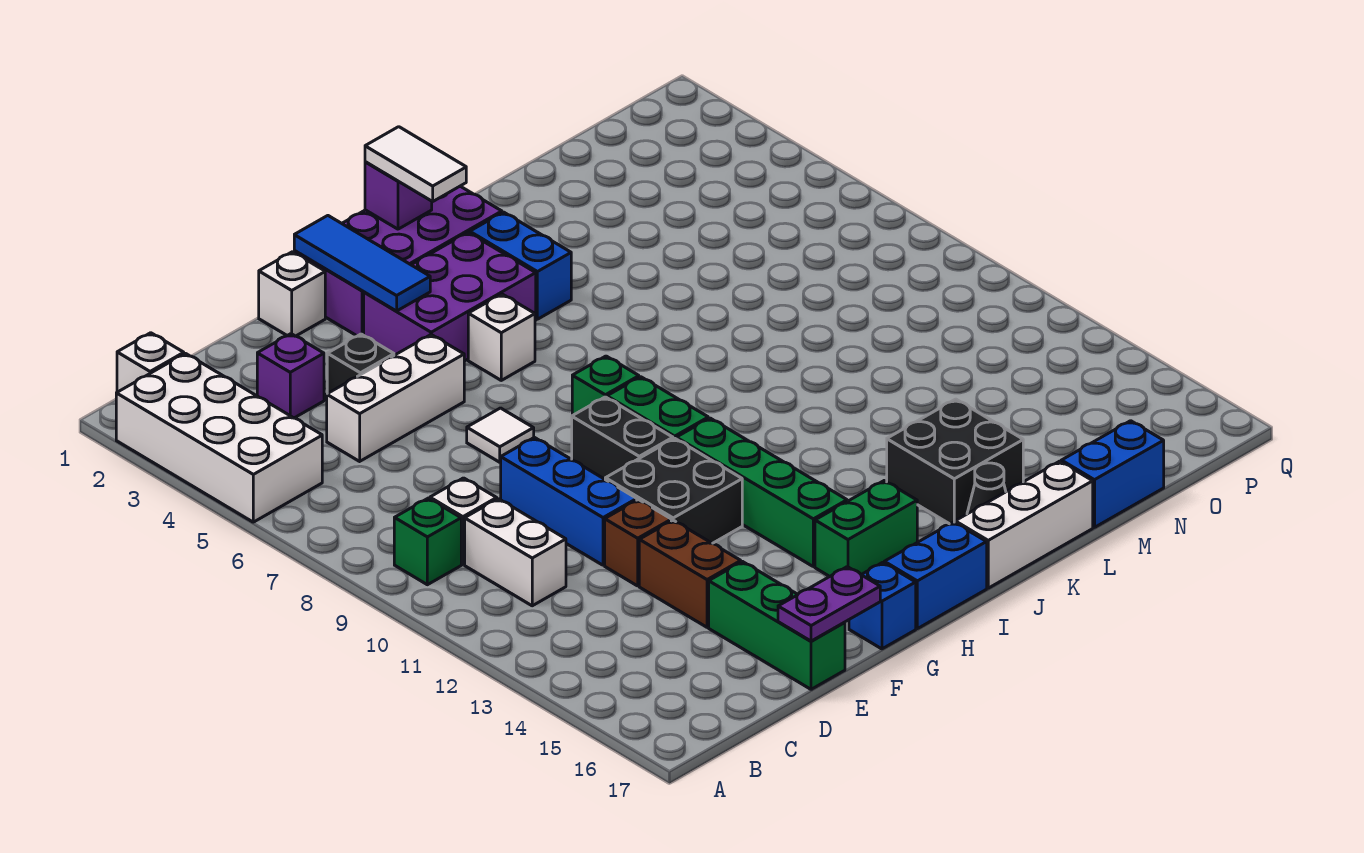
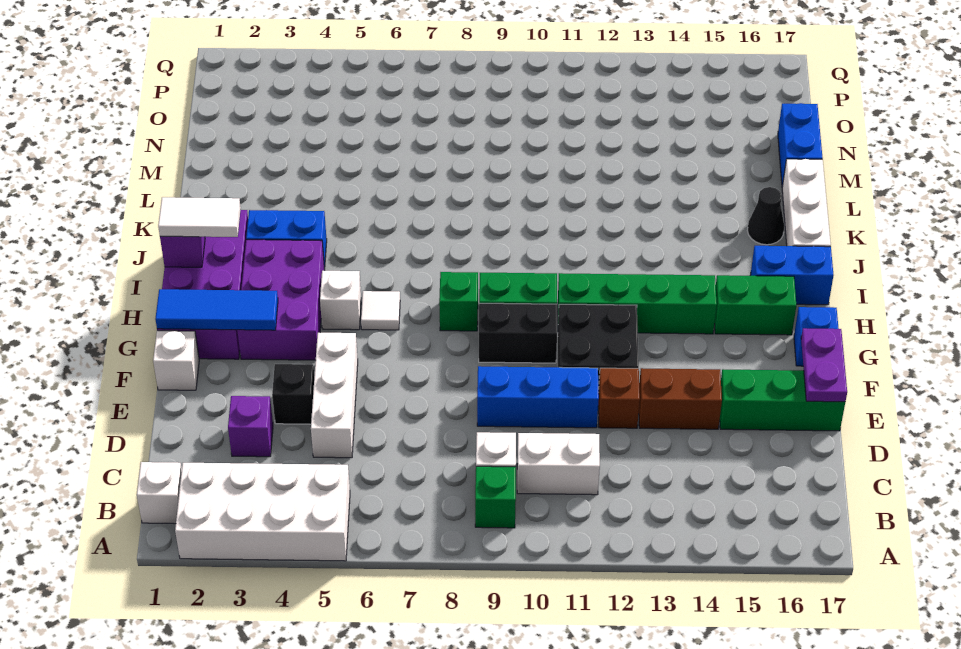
white tile F7 level 1 -> white tile H6 level 1
green brick H15:I15 level 1 -> green brick H15:H16 level 1
blue brick H17:I17 level 1 -> blue brick I16:I17 level 1
black brick K14:L15 level 1 -> none

